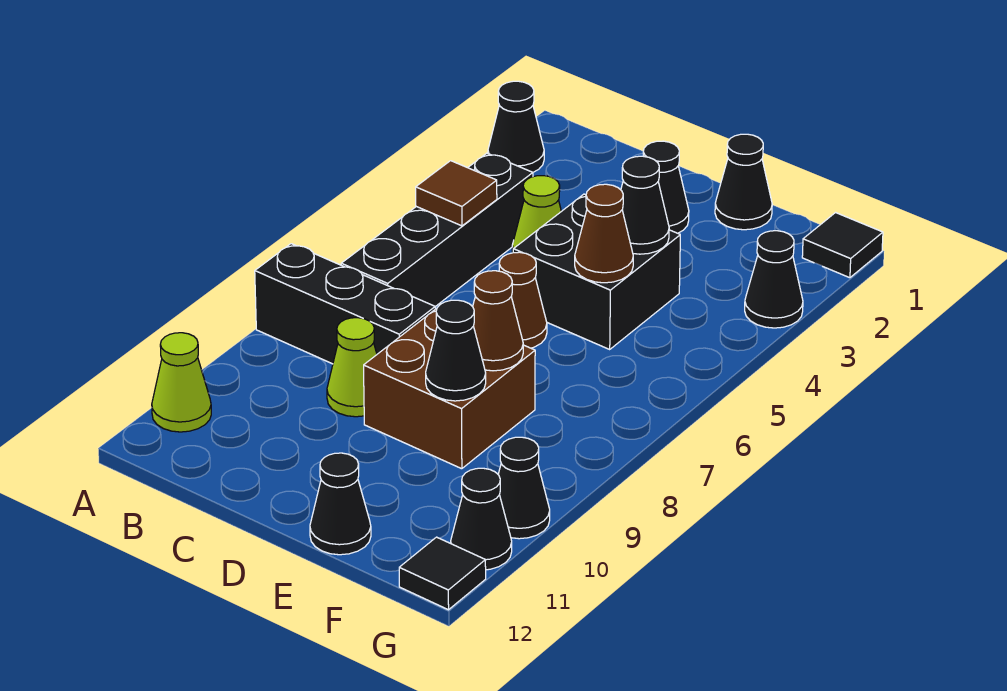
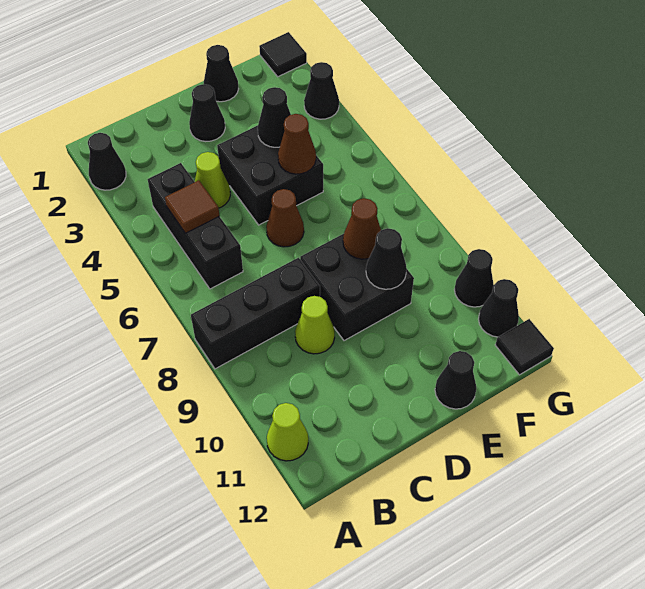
black brick B4:B7 level 1 -> black brick B4:B6 level 1
brown brick D8:E9 level 1 -> black brick D8:E9 level 1

